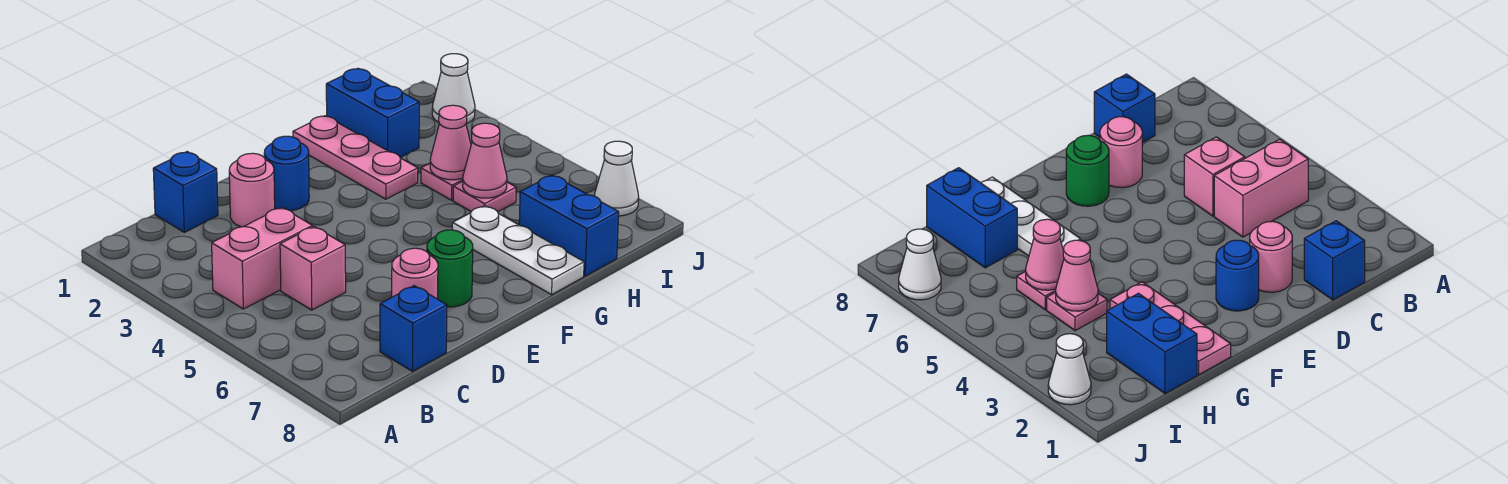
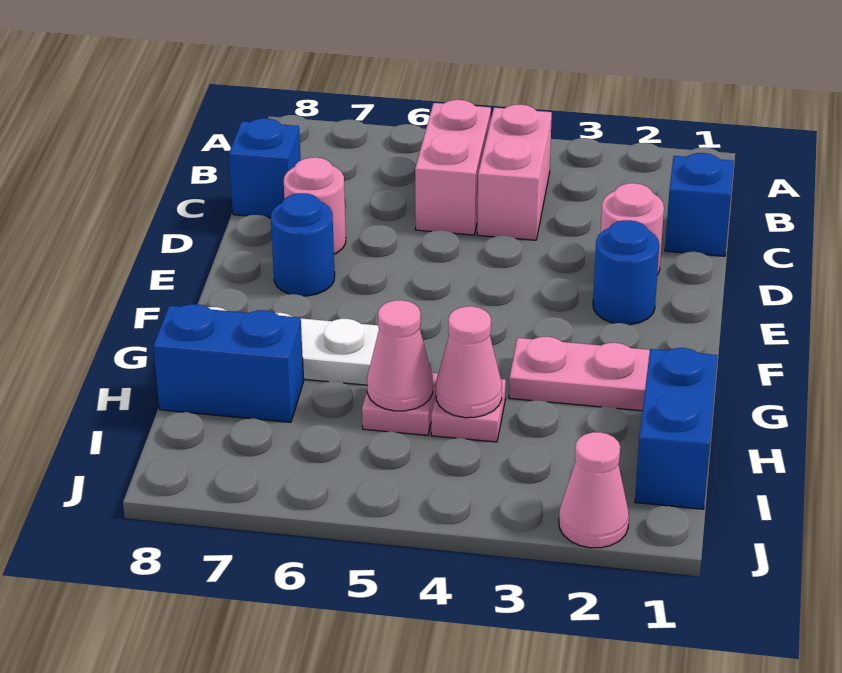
pink brick C5 level 1 -> pink brick B5:C5 level 1
green round brick E7 level 1 -> blue round brick E7 level 1
blue brick H1:H2 level 1 -> blue brick H1:I1 level 1
white cone J2 level 1 -> pink cone J2 level 1
white cone J7 level 1 -> none

